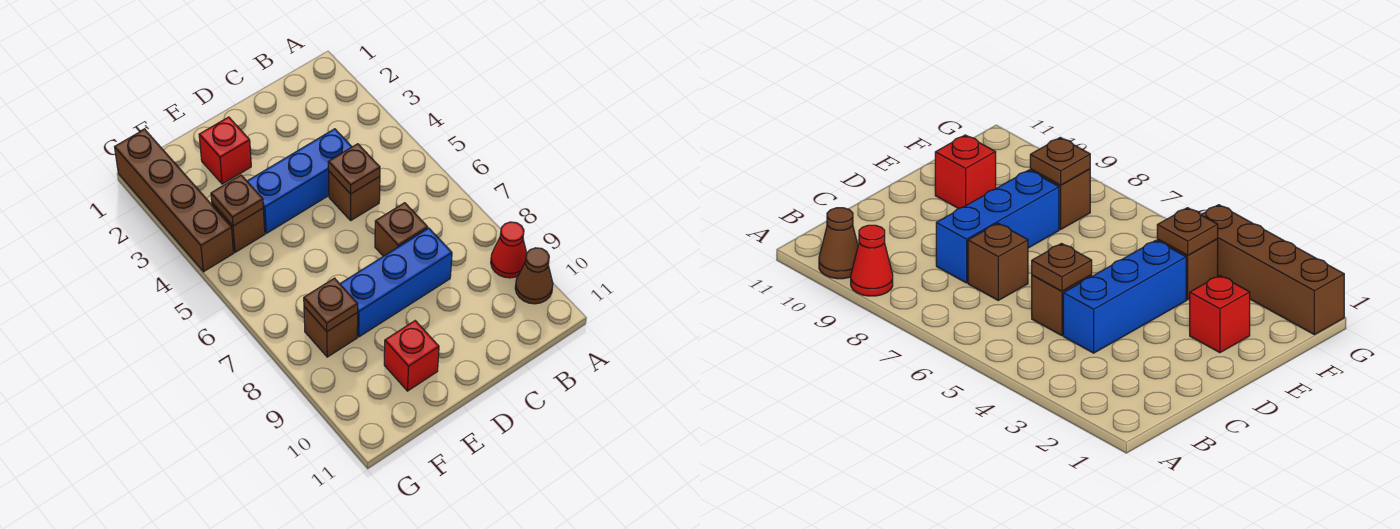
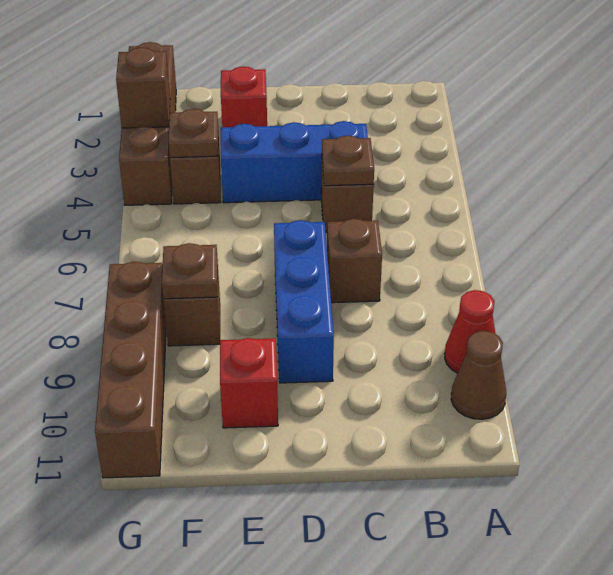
blue brick C8:E8 level 1 -> blue brick D7:D9 level 1
none -> brown brick G3 level 2
none -> brown brick G8:G11 level 1

